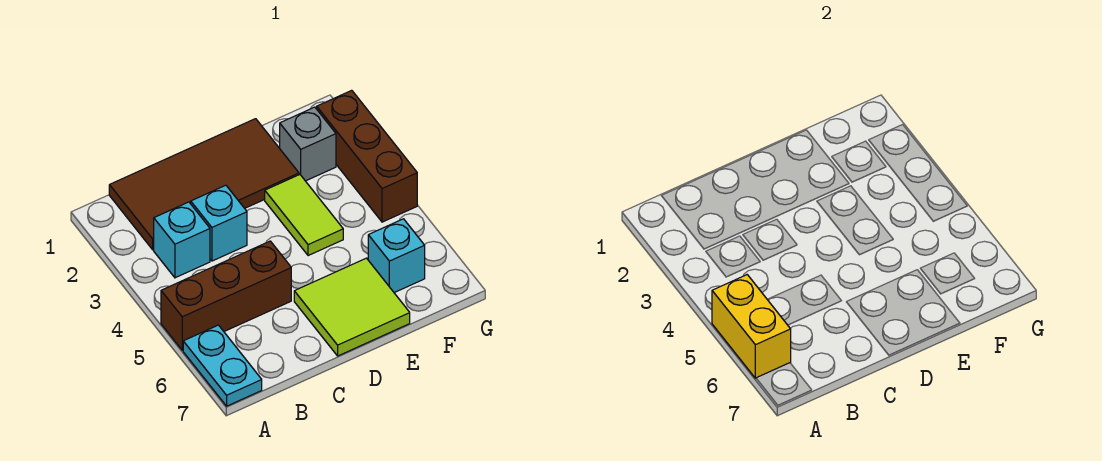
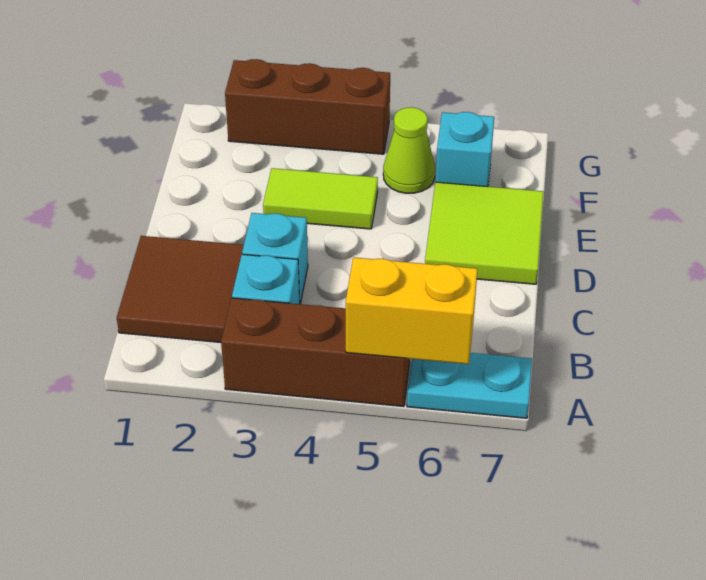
brown brick A5:C5 level 1 -> brown brick A3:A5 level 1
brown tile B1:E2 level 1 -> brown tile B1:C2 level 1
grey brick F2 level 1 -> none
none -> lime cone F5 level 1

